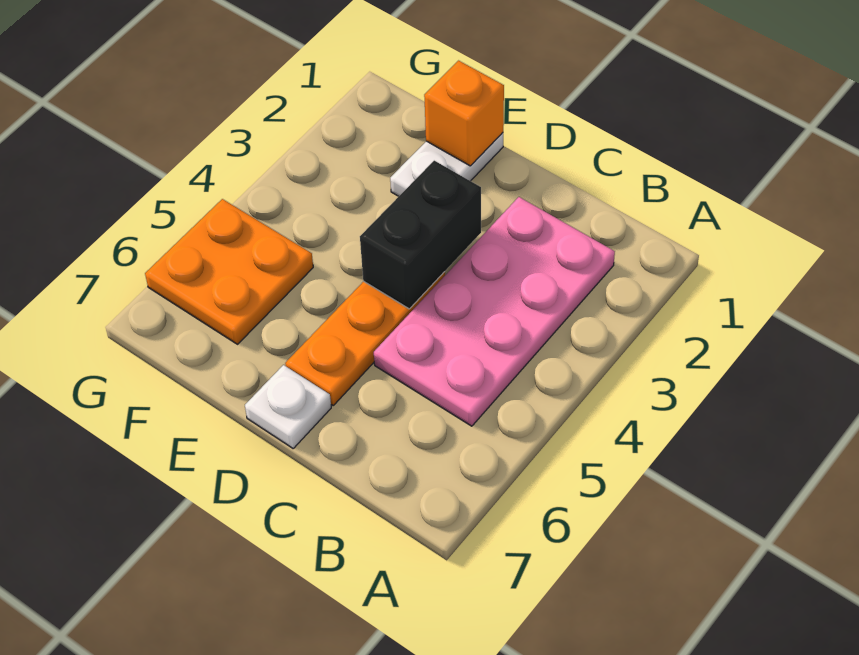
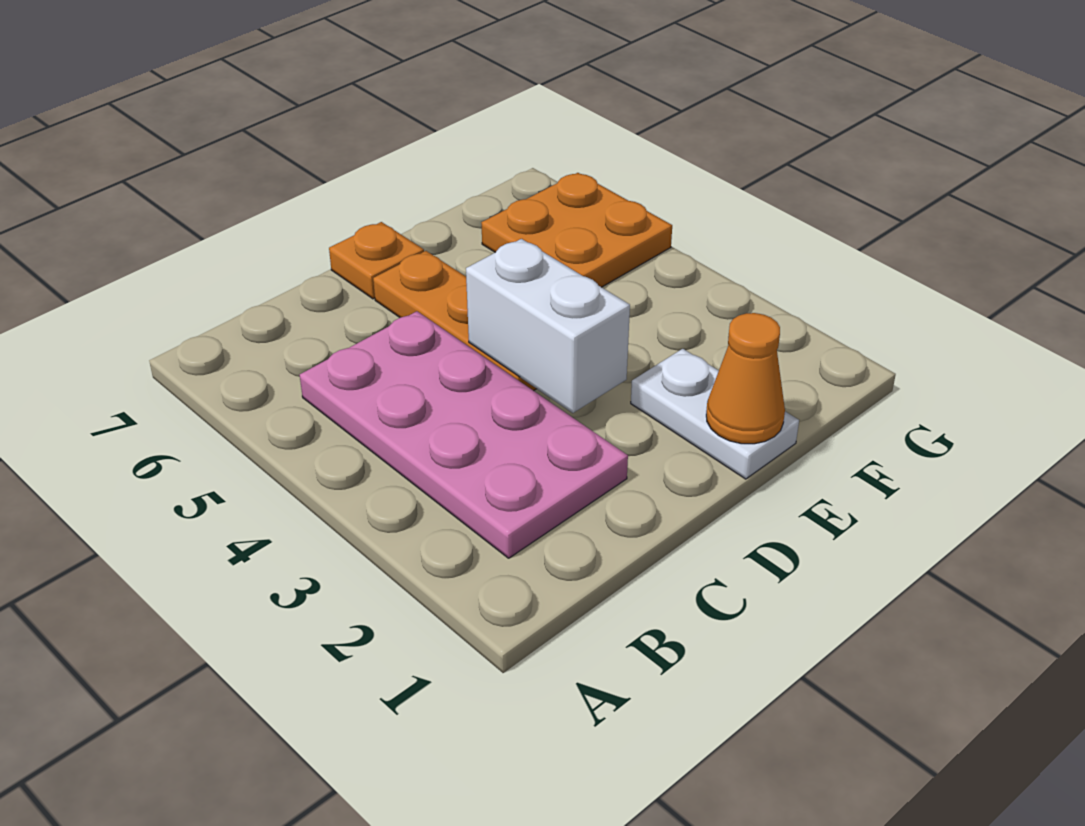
black brick D3:D4 level 2 -> white brick D3:D4 level 2
white plate D7 level 1 -> orange plate D7 level 1
orange brick E1 level 2 -> orange cone E1 level 2

